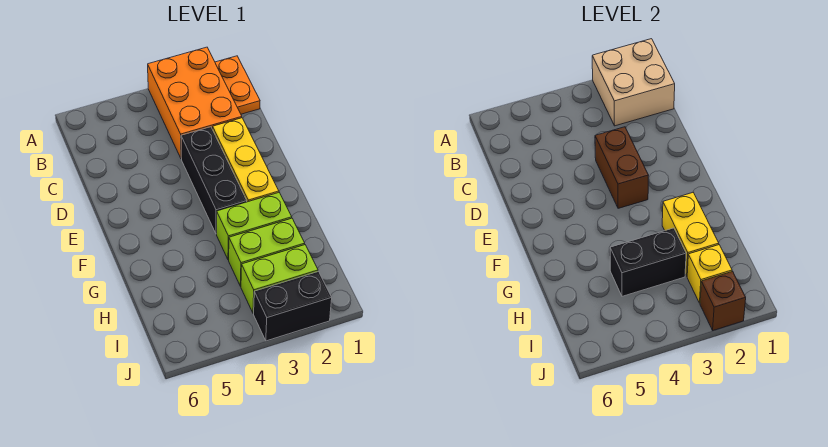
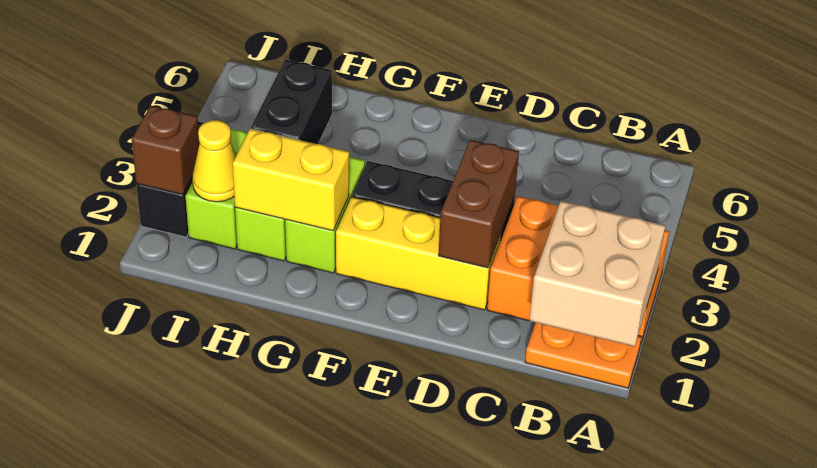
brown brick D3:E3 level 2 -> brown brick D2:D3 level 2
yellow brick I2 level 2 -> yellow cone I2 level 2

